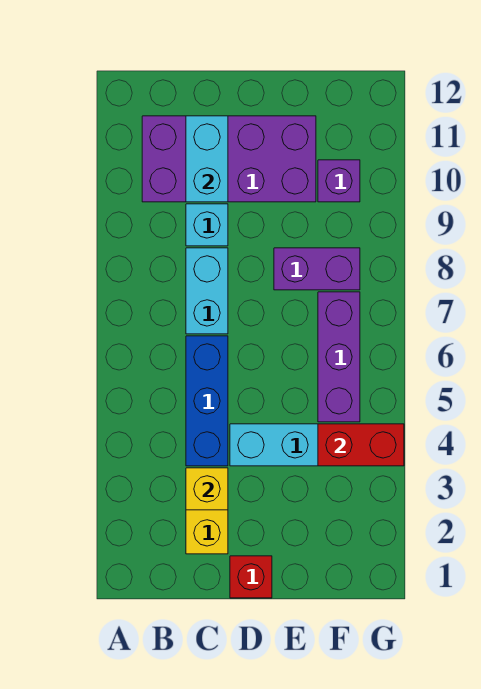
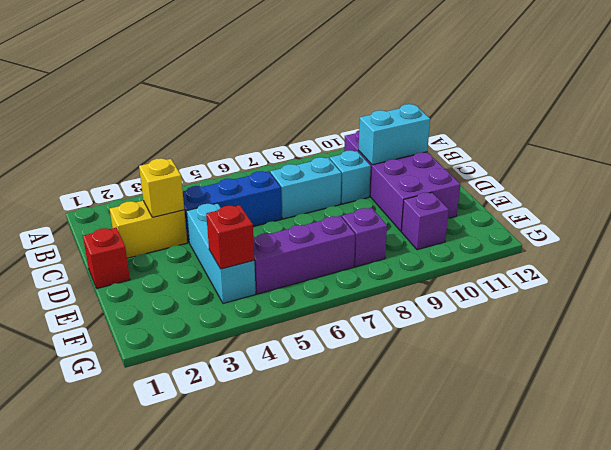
purple brick E8:F8 level 1 -> purple brick F8 level 1
red brick F4:G4 level 2 -> red brick F4 level 2

